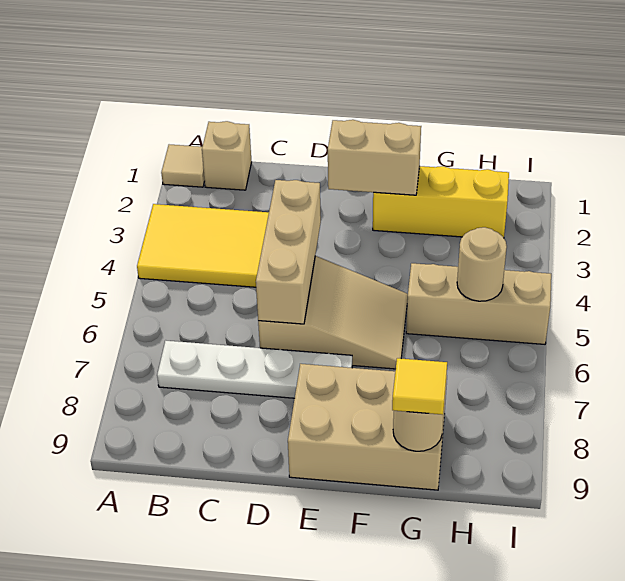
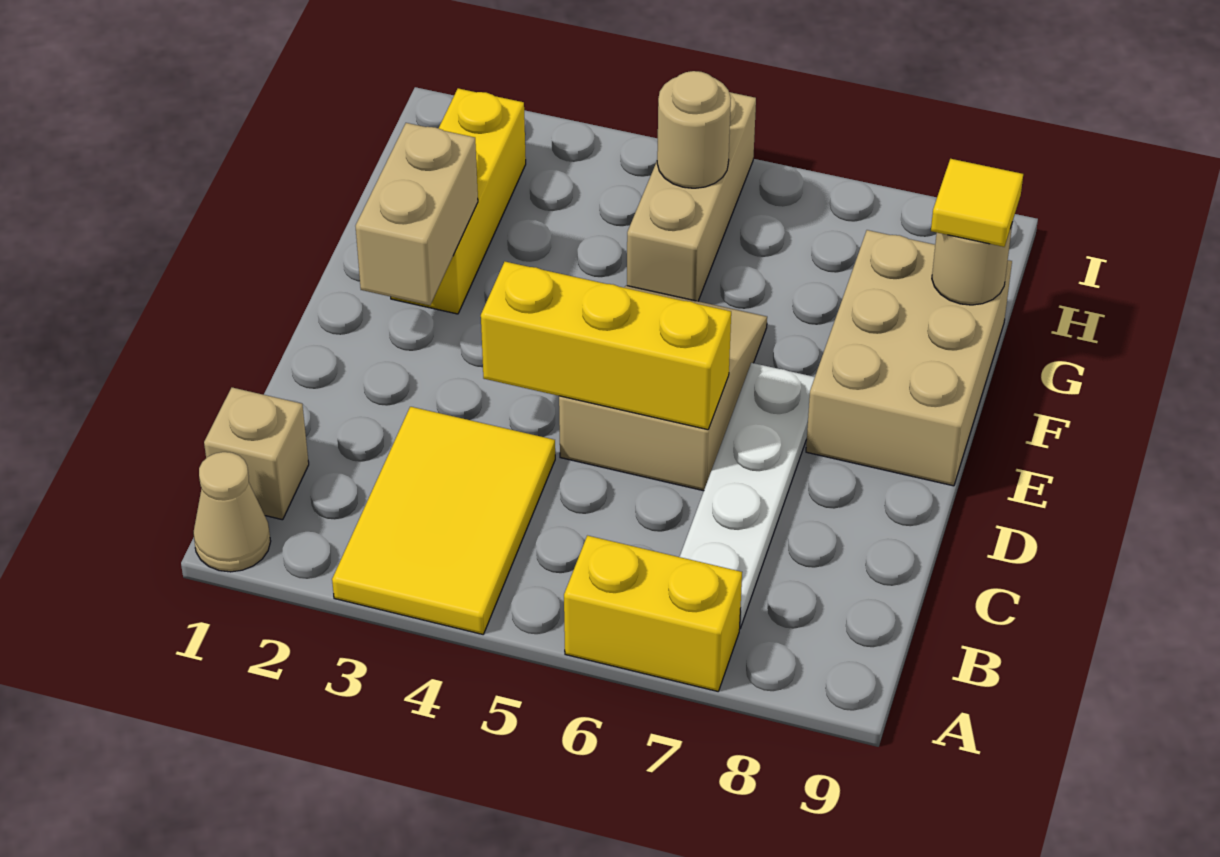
tan tile A1 level 1 -> tan cone A1 level 1
none -> yellow brick A6:A7 level 1
tan brick D4:D6 level 2 -> yellow brick D4:D6 level 2

